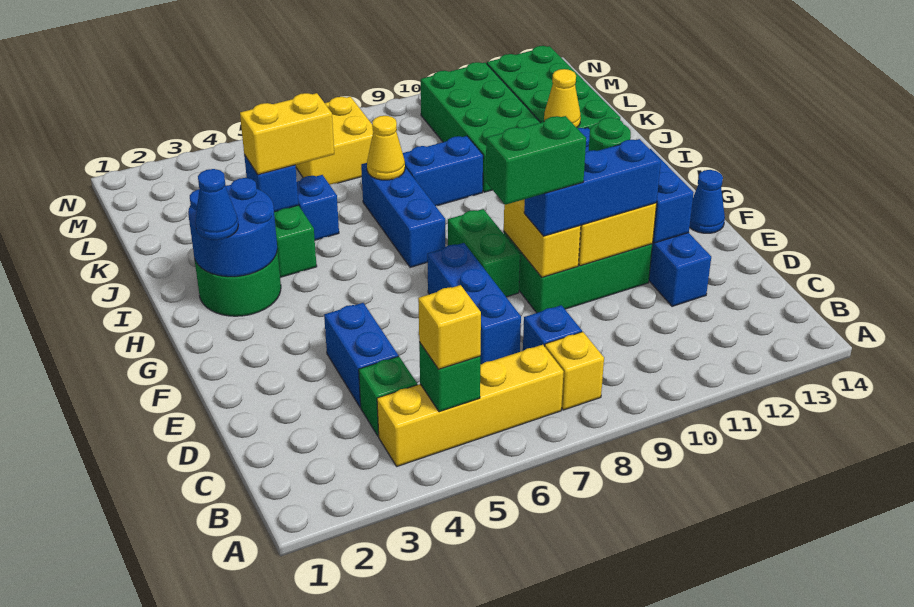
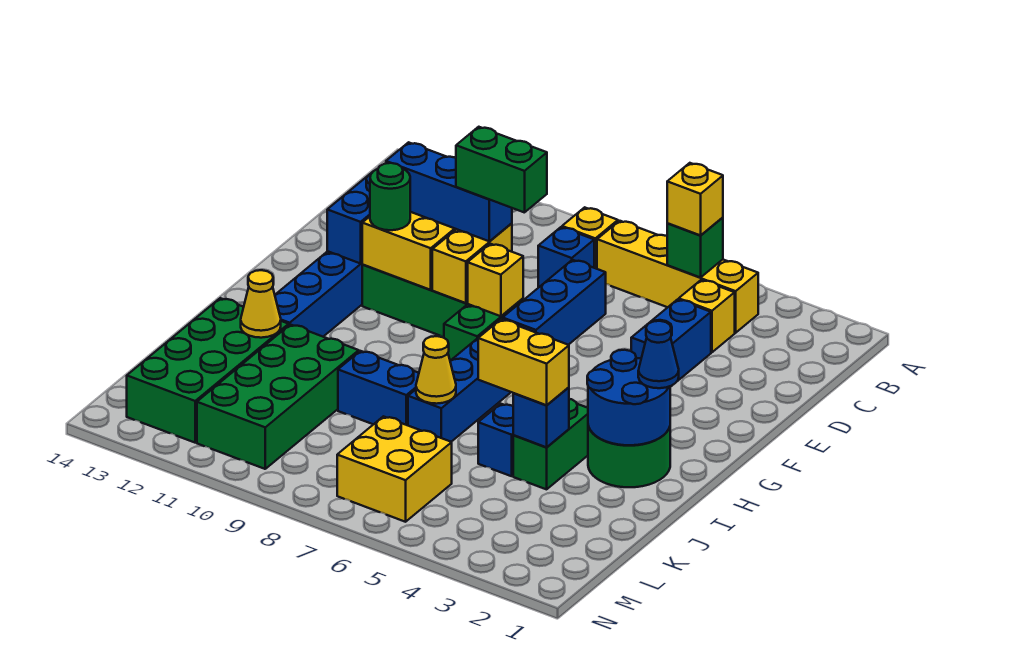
green brick C4 level 1 -> yellow brick C4 level 1
none -> yellow brick F8 level 2
blue cone F14 level 1 -> none

